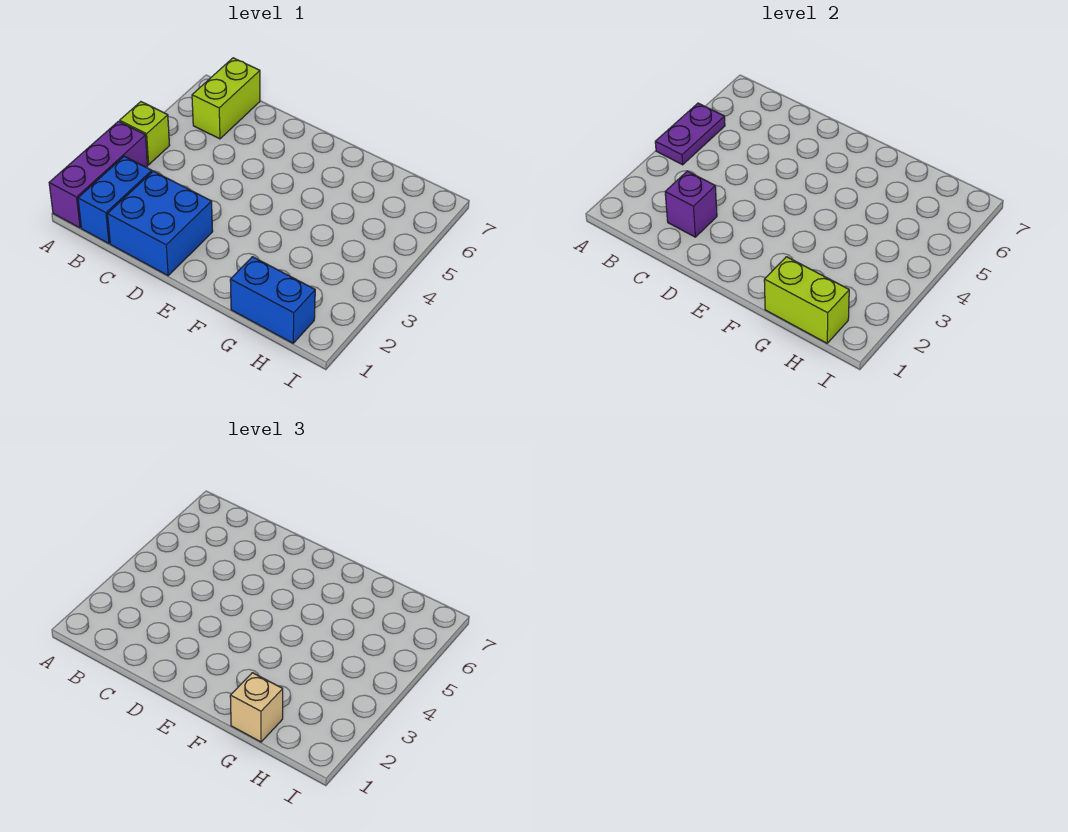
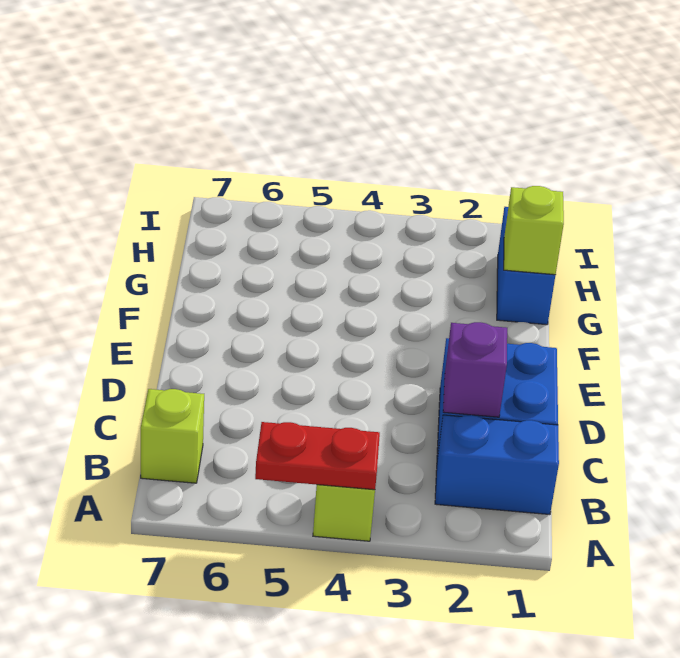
purple brick A1:A3 level 1 -> none
purple plate A4:A5 level 2 -> red plate A4:A5 level 2
lime brick B6:B7 level 1 -> lime brick B7 level 1
lime brick G1:H1 level 2 -> lime brick G1 level 2
tan brick G1 level 3 -> none

